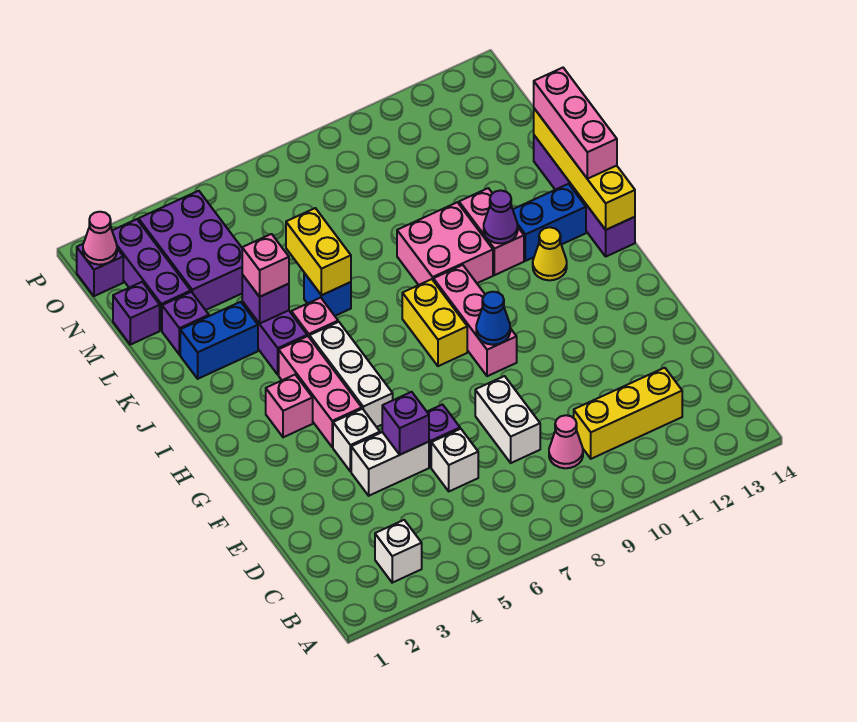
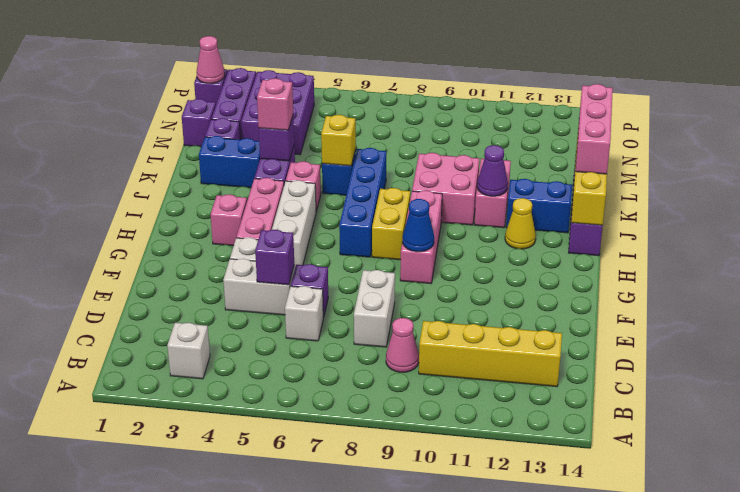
yellow brick C10:C12 level 1 -> yellow brick C10:C13 level 1
none -> blue brick H7:K7 level 1
yellow brick K6:L6 level 2 -> yellow brick K6 level 2

